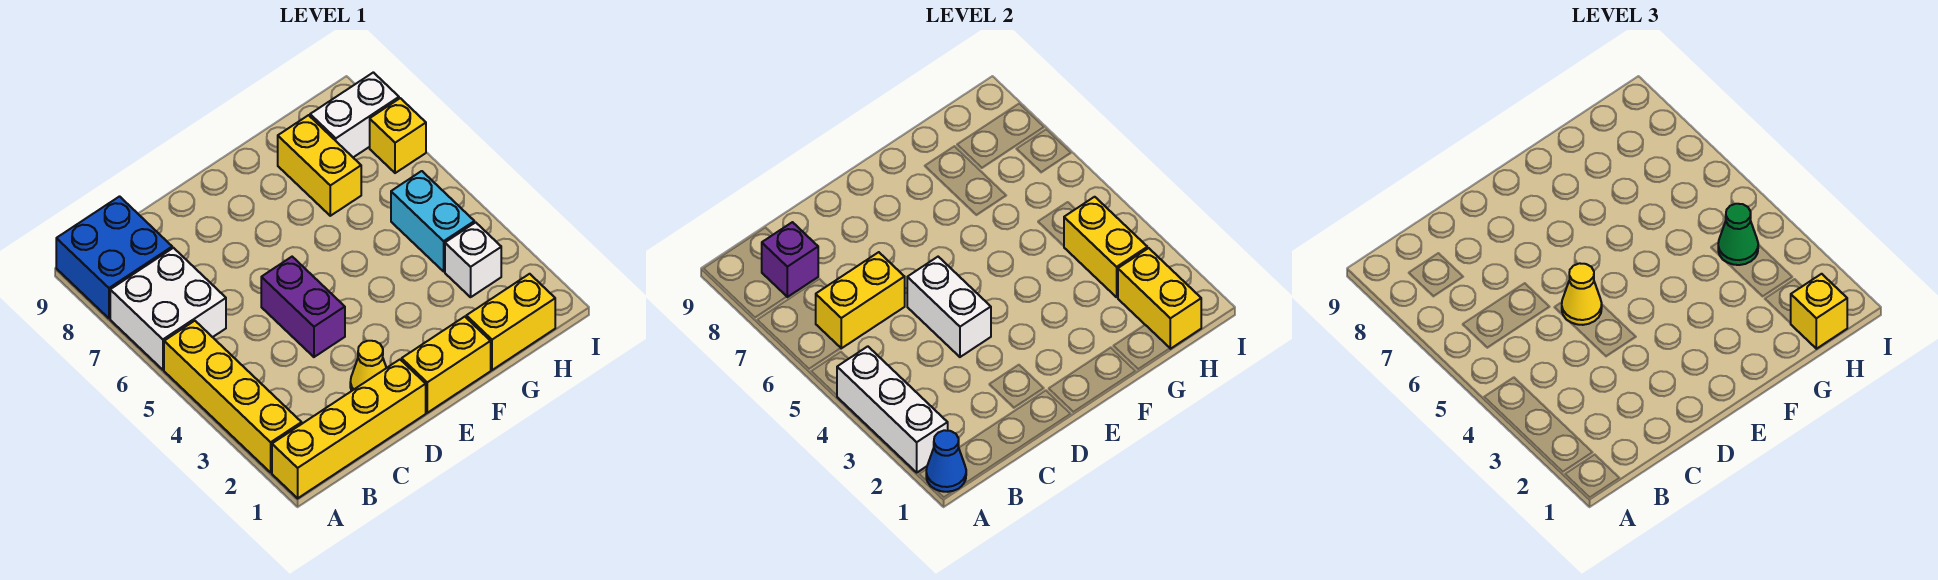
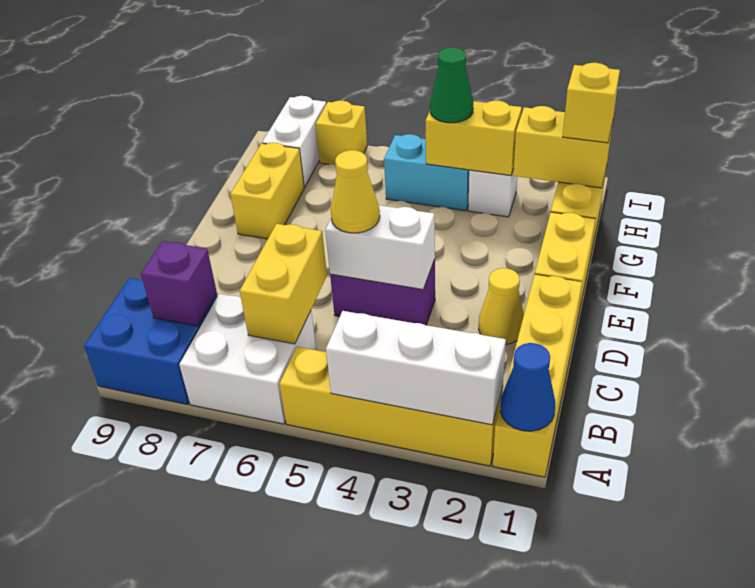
yellow brick G7:G8 level 1 -> yellow brick F8:G8 level 1

